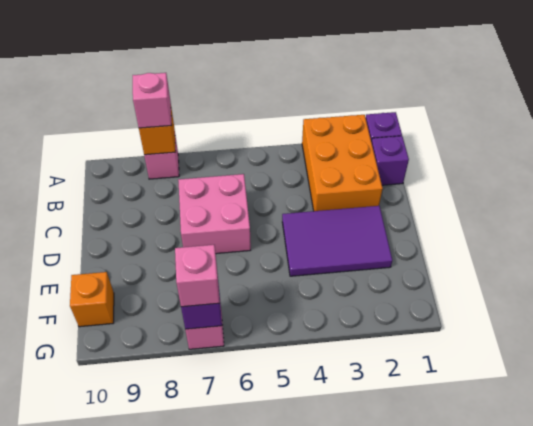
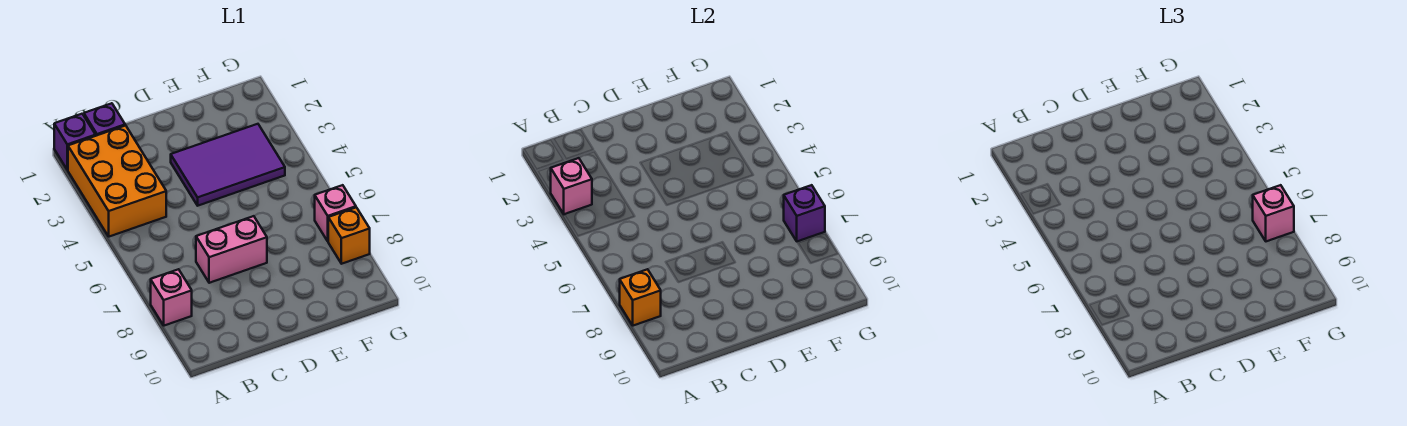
orange brick A2:C3 level 1 -> orange brick A2:B4 level 1
pink brick A8 level 3 -> pink brick A3 level 2
pink brick C6:D7 level 1 -> pink brick C7:D7 level 1
purple tile D2:E4 level 1 -> purple tile D3:F4 level 1
orange brick F10 level 1 -> orange brick G8 level 1

